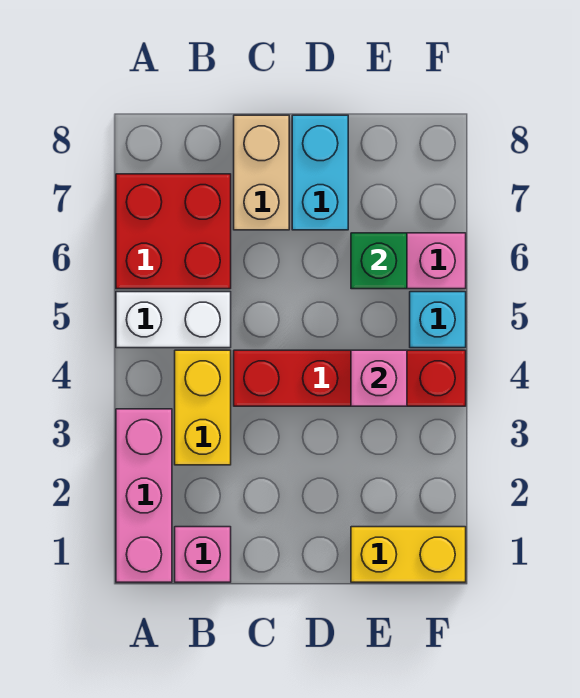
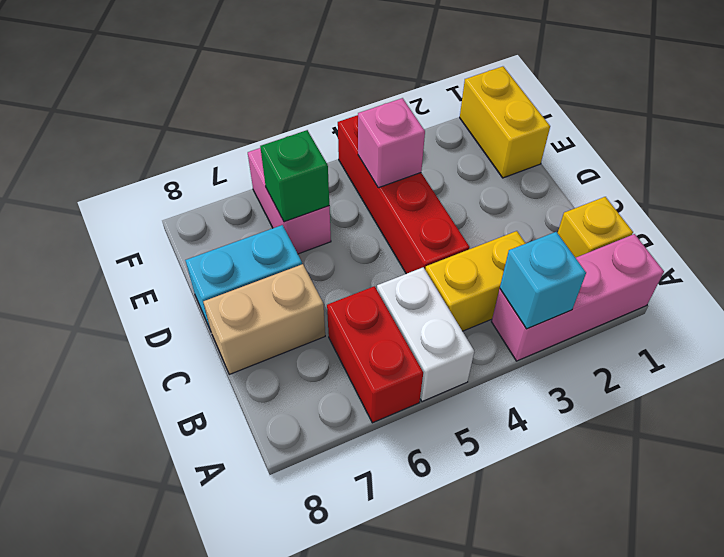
red brick A6:B7 level 1 -> red brick A6:B6 level 1
pink brick B1 level 1 -> yellow brick B1 level 1
cyan brick F5 level 1 -> cyan brick A3 level 2

